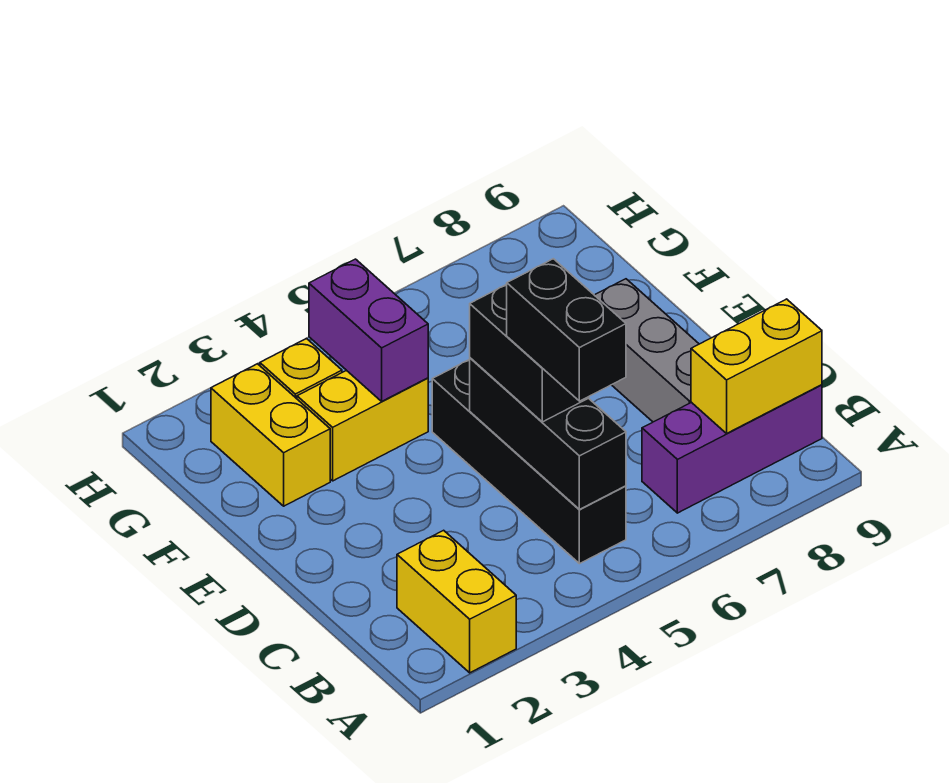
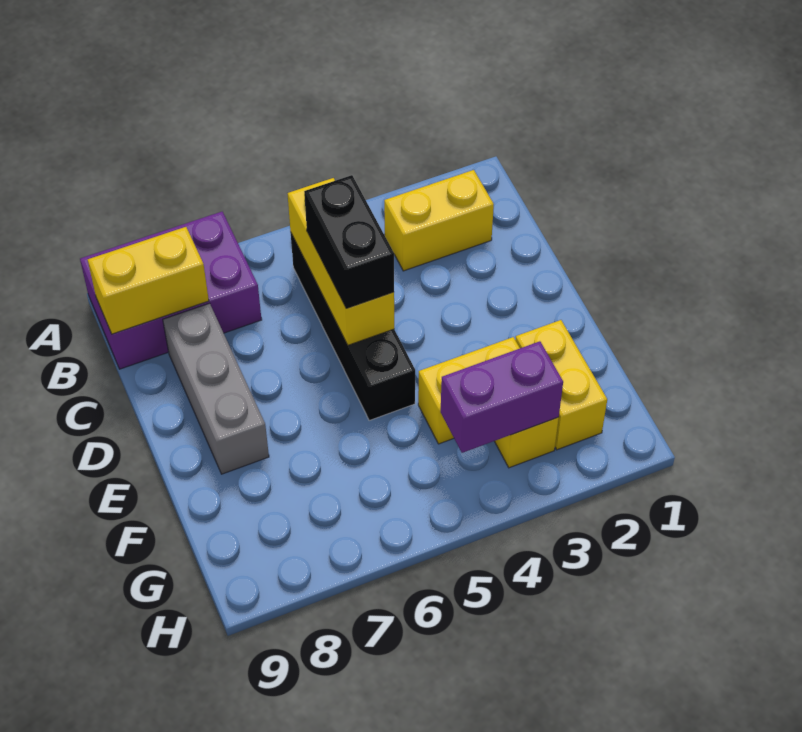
yellow brick A2:B2 level 1 -> yellow brick B2:B3 level 1
black brick B5:D5 level 2 -> yellow brick B5:D5 level 2
black brick B5:C5 level 4 -> none
purple brick B7:B9 level 1 -> purple brick A7:B9 level 1
purple brick F4:G4 level 2 -> purple brick G3:G4 level 2

